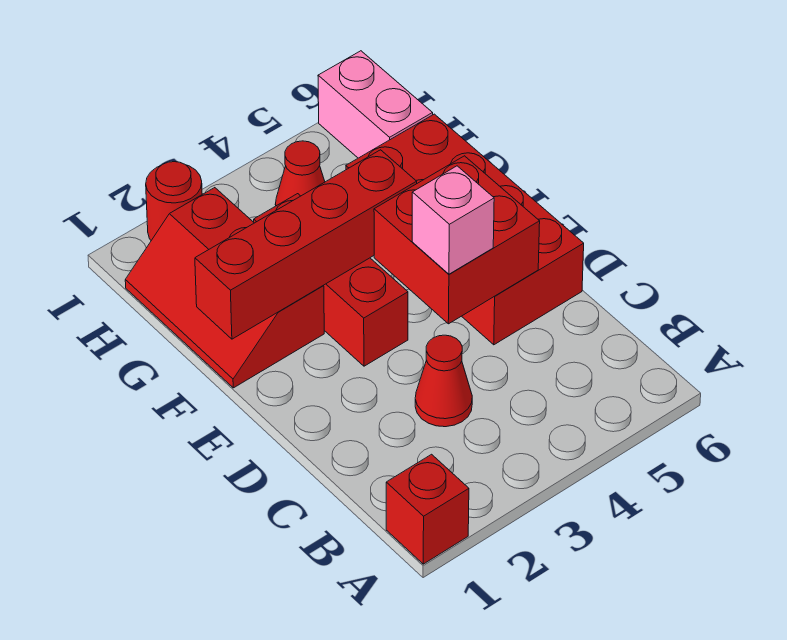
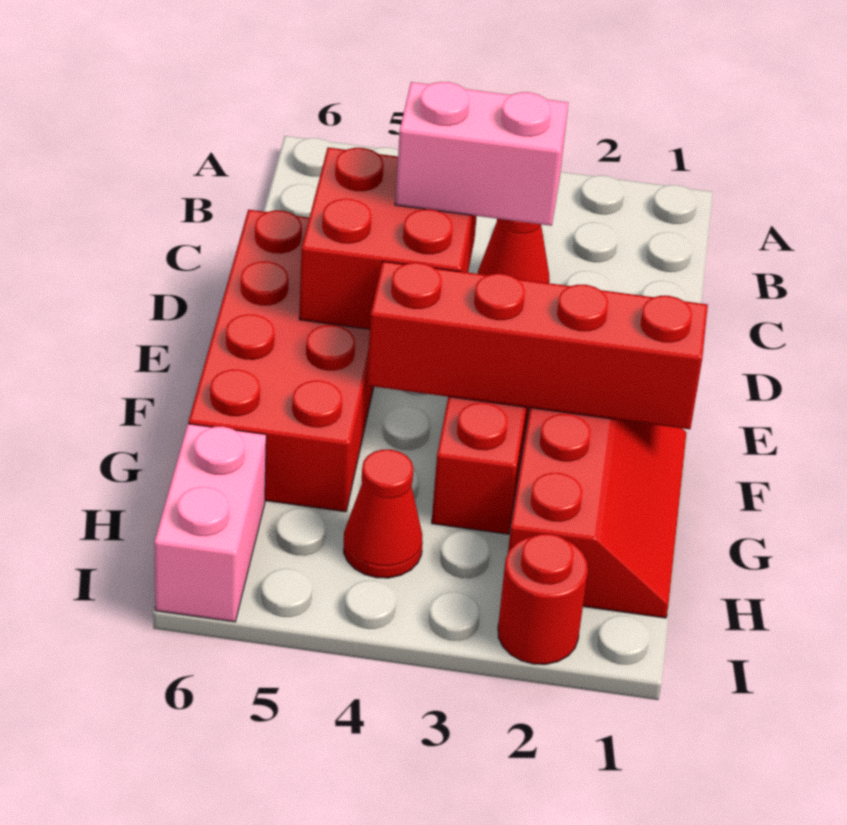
red brick A1 level 1 -> none
pink brick D4 level 3 -> pink brick D3:D4 level 3

